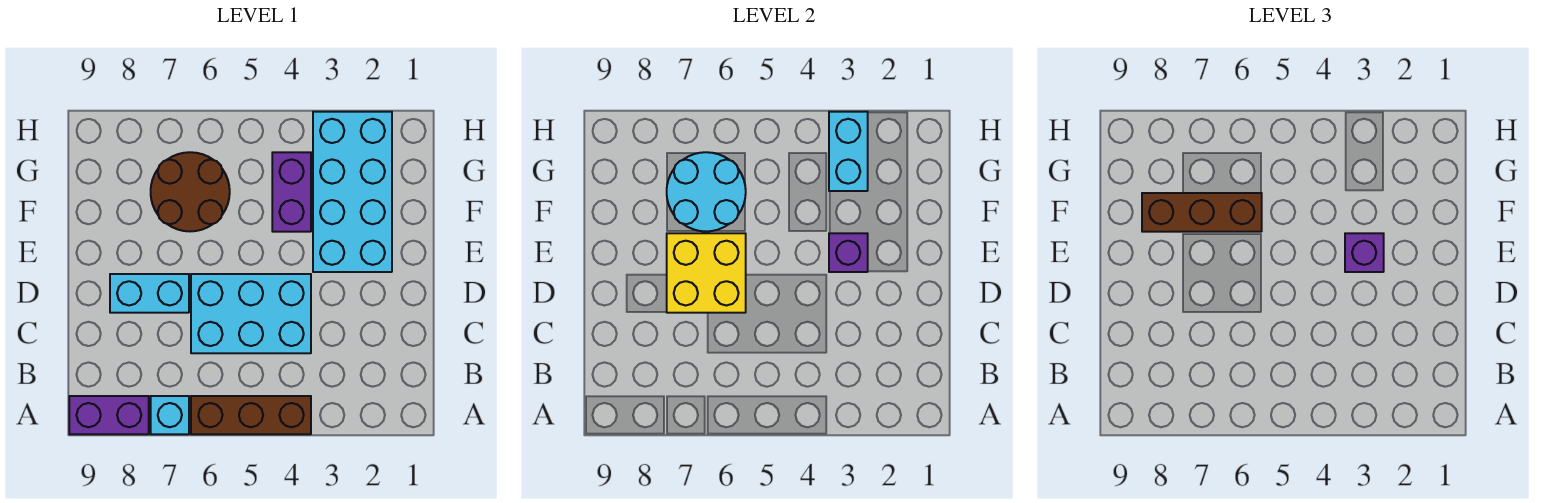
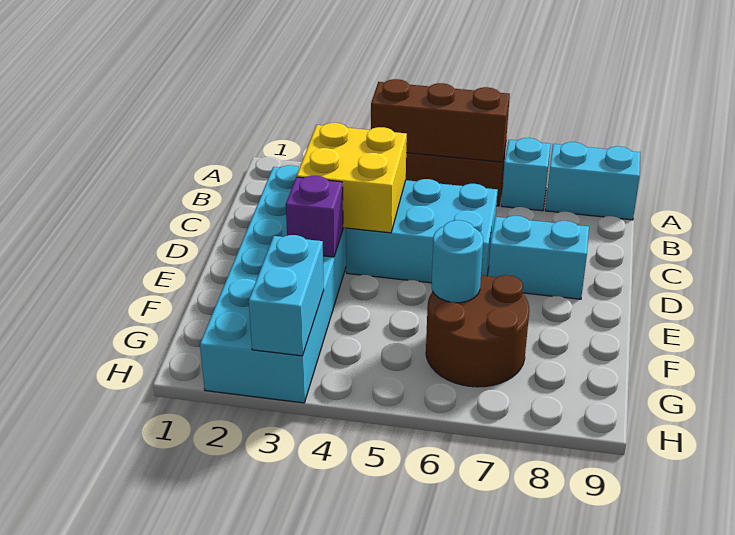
purple brick A8:A9 level 1 -> cyan brick A8:A9 level 1
yellow brick D6:E7 level 2 -> yellow brick C3:D4 level 2
cyan brick E2:H3 level 1 -> cyan brick C2:H3 level 1
purple brick E3 level 3 -> none
purple brick F4:G4 level 1 -> none
cyan round brick F6:G7 level 2 -> cyan round brick F6 level 2
brown brick F6:F8 level 3 -> brown brick A4:A6 level 2

